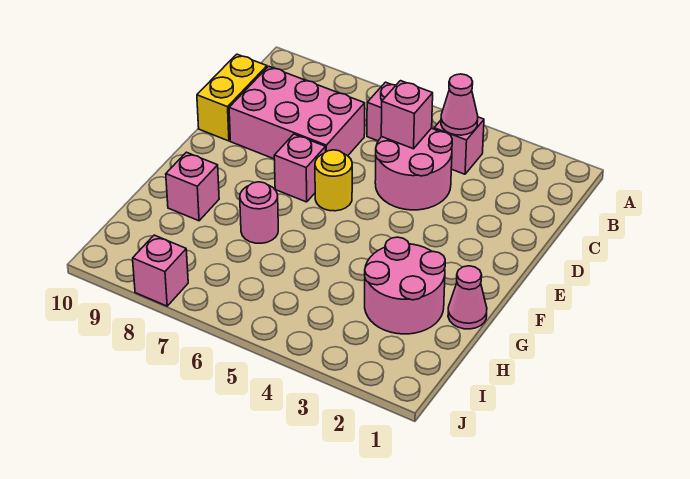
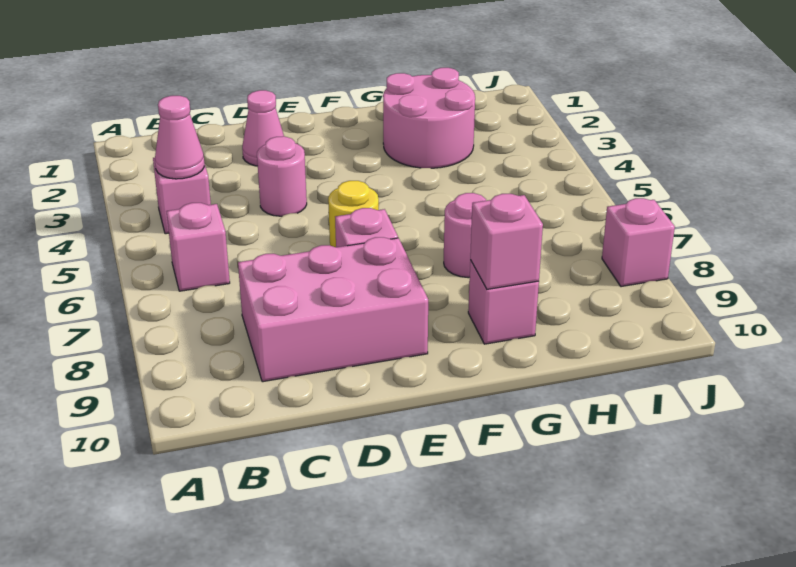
pink round brick C4:D5 level 1 -> pink round brick D4 level 1
pink brick C5 level 2 -> pink brick G9 level 2
pink brick C7:D9 level 1 -> pink brick C8:E9 level 1
yellow brick C10:D10 level 1 -> none
pink cone G1 level 1 -> pink cone D2 level 1

